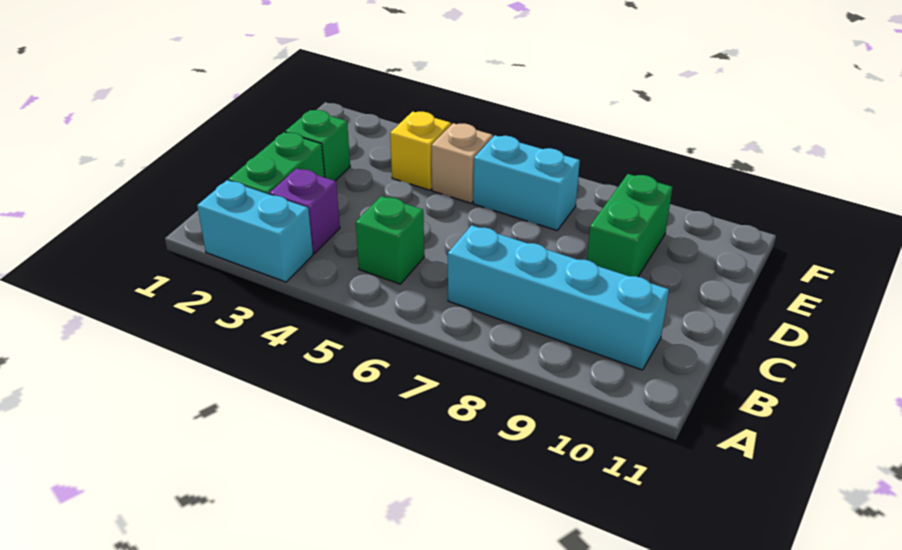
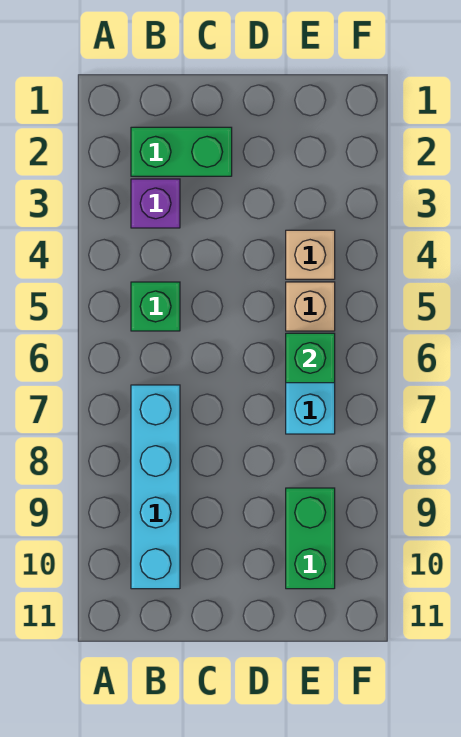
cyan brick A2:A3 level 1 -> none
green brick D2 level 1 -> green brick E6 level 2
green brick D9:E9 level 1 -> green brick E9:E10 level 1
yellow brick E4 level 1 -> tan brick E4 level 1

